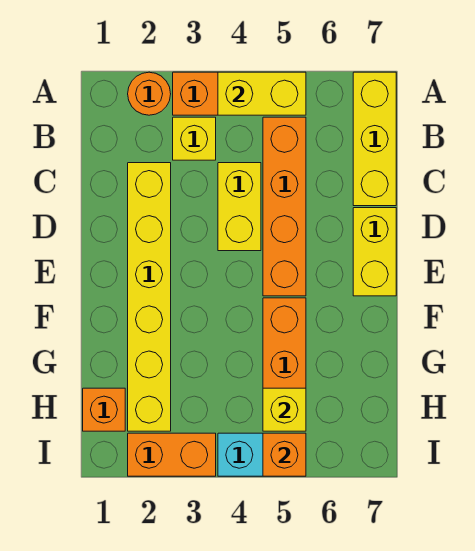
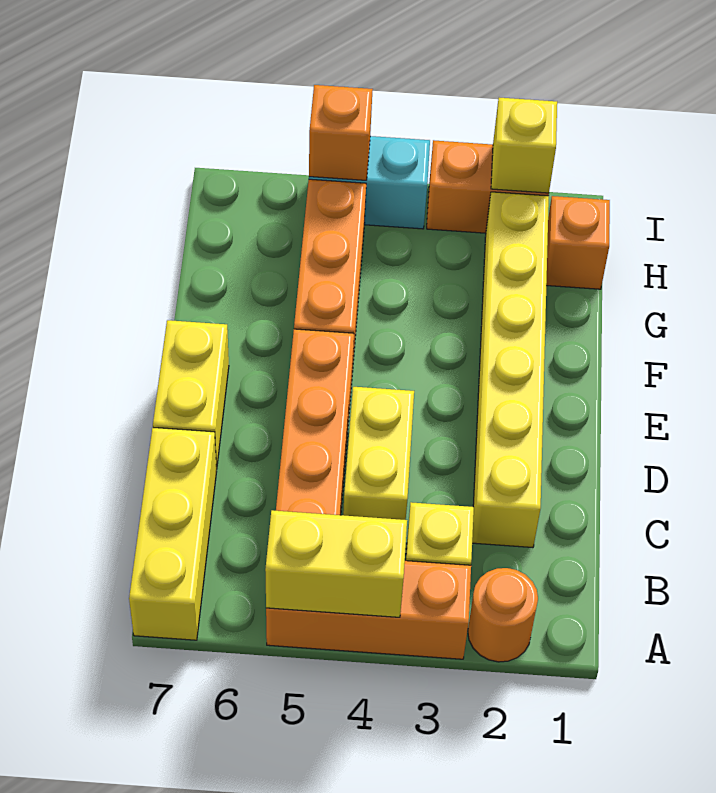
yellow brick H5 level 2 -> yellow brick I2 level 2

